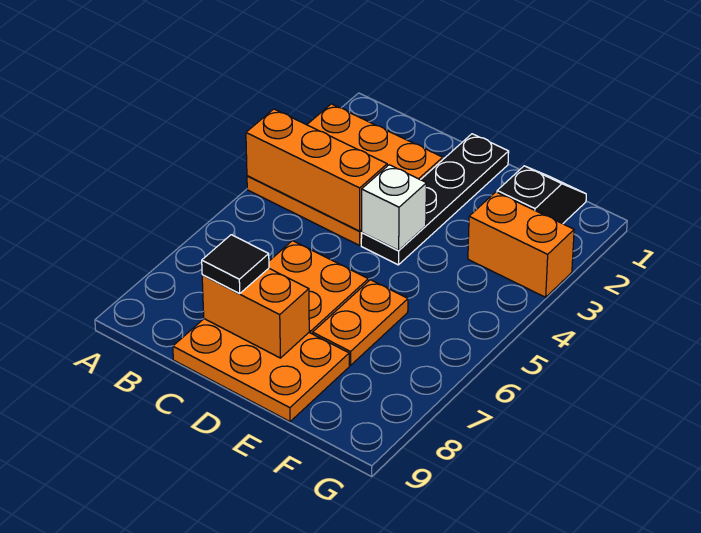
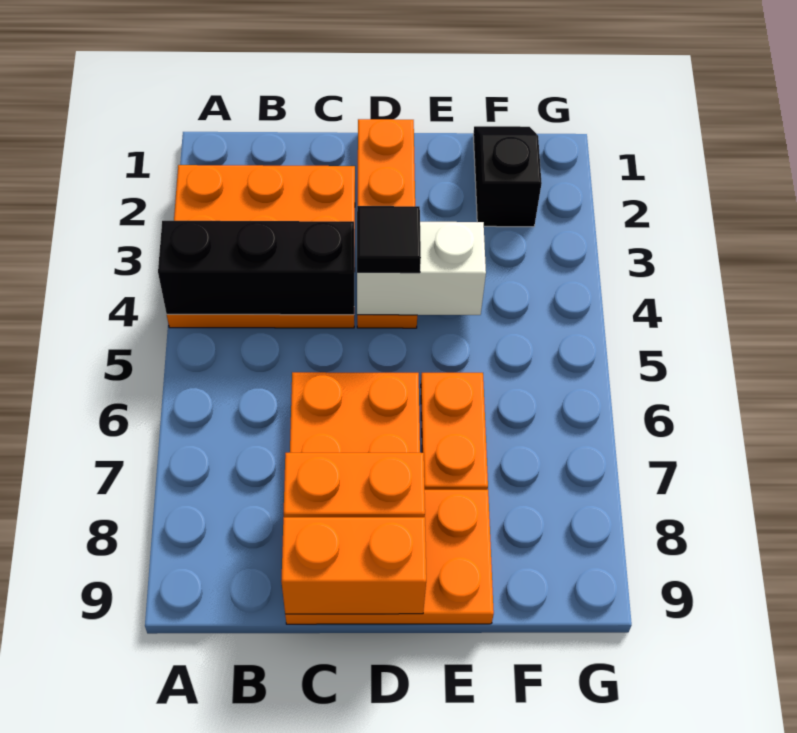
orange brick A4:C4 level 2 -> black brick A4:C4 level 2
black tile C8 level 3 -> black tile D4 level 3
black plate D1:D4 level 1 -> orange plate D1:D4 level 1
white brick D4 level 2 -> white brick D4:E4 level 2
orange brick F3:G3 level 1 -> orange brick C9:D9 level 2

